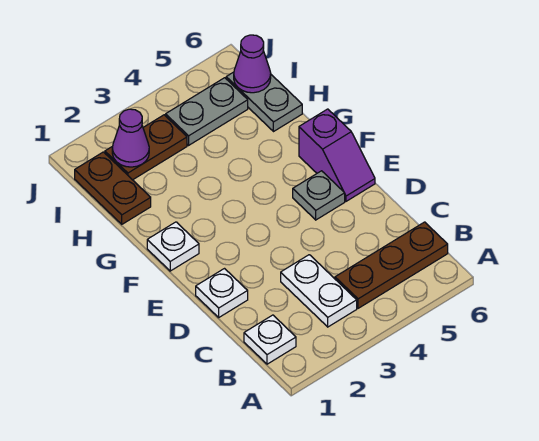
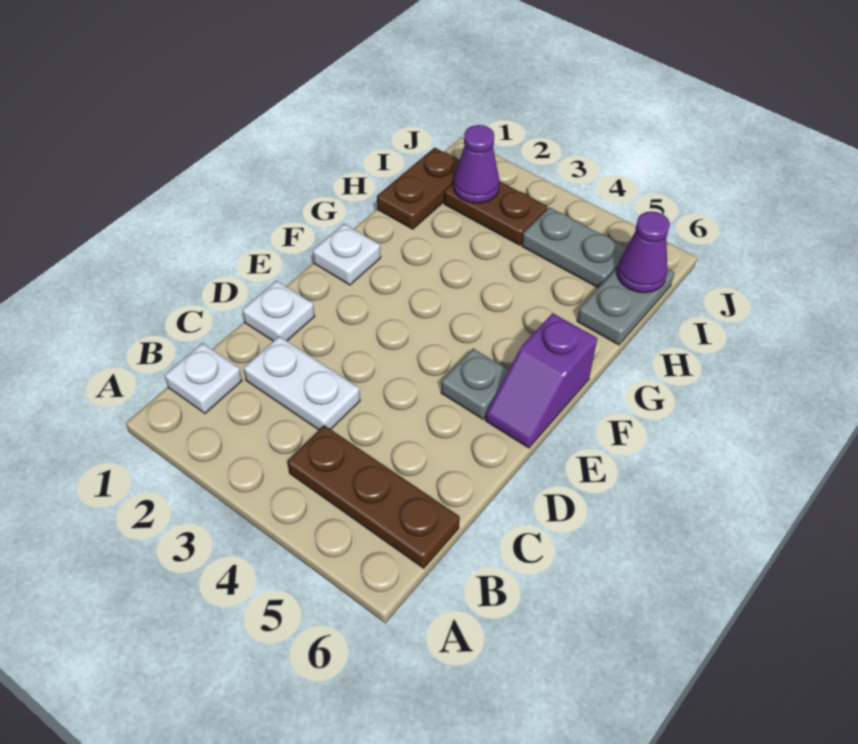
white plate B3:C3 level 1 -> white plate C2:C3 level 1

